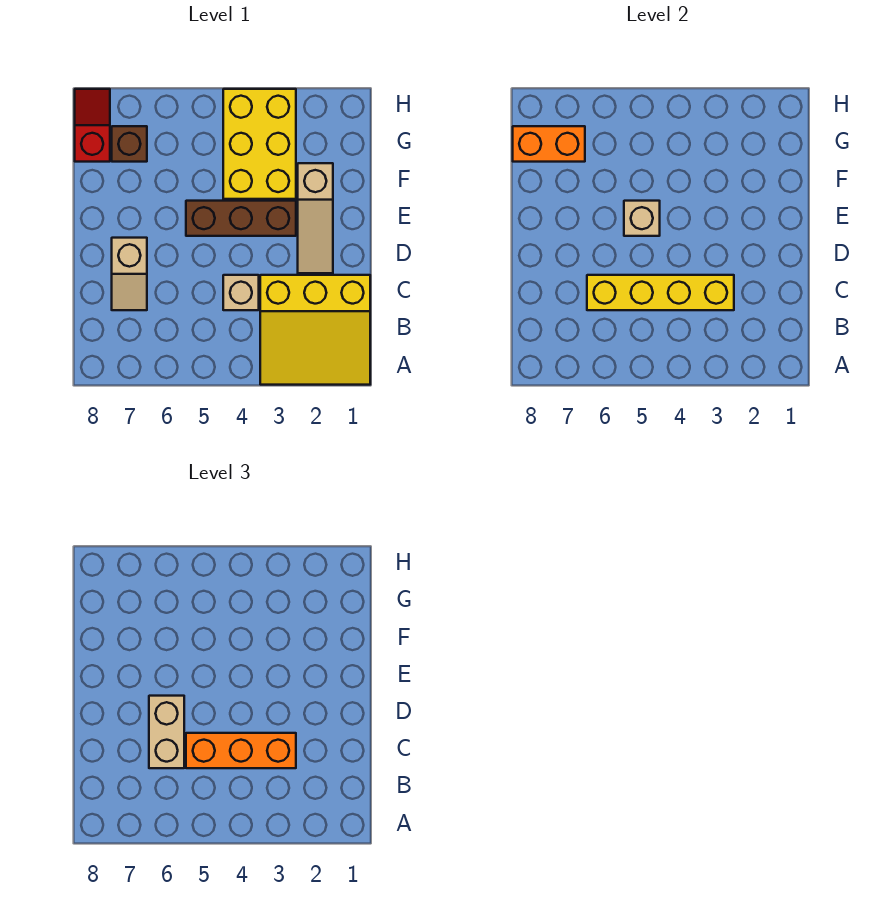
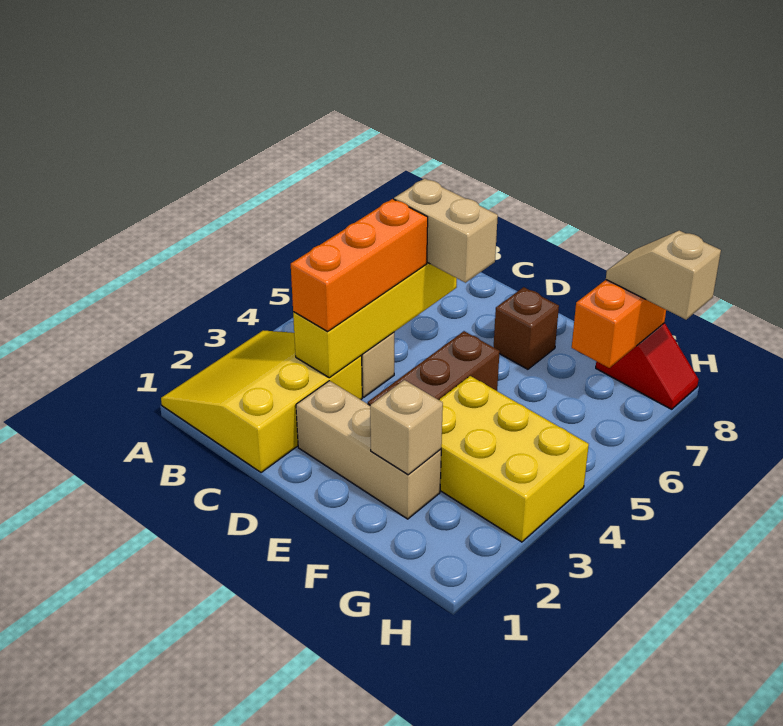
tan slope C7:D7 level 1 top D -> tan slope G8:H8 level 3 top H
tan slope D2:F2 level 1 top F -> tan brick D2:F2 level 1
tan brick E5 level 2 -> tan brick F2 level 2
brown brick G7 level 1 -> brown brick E7 level 1

